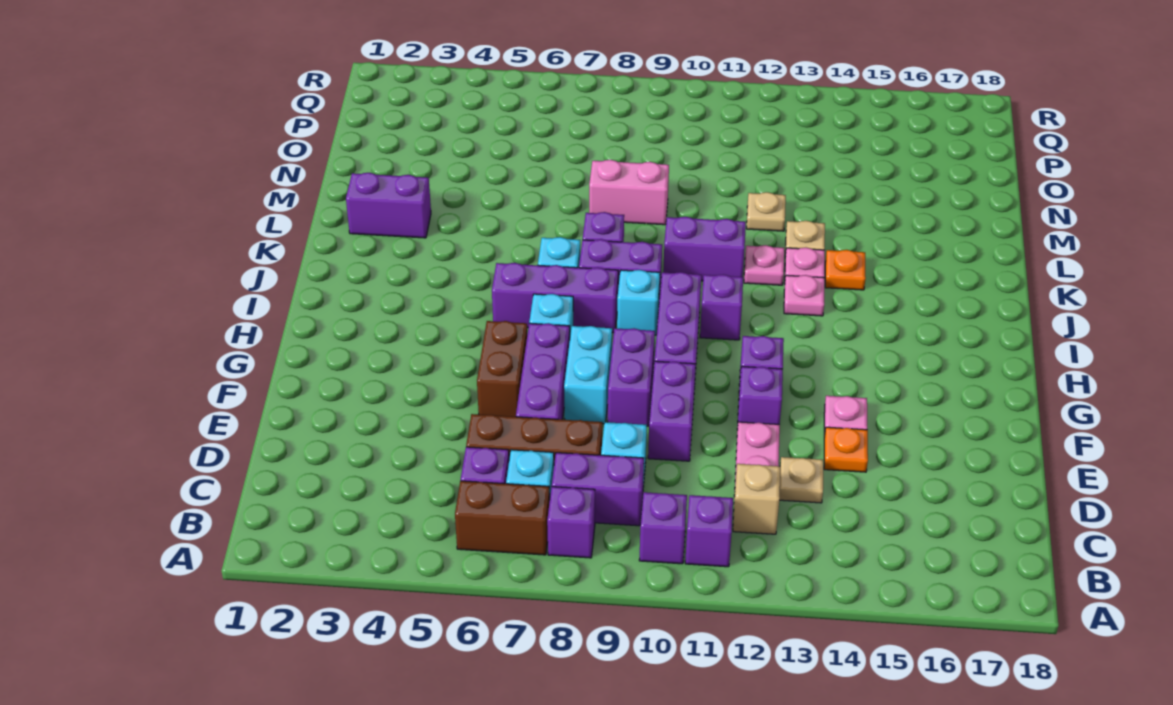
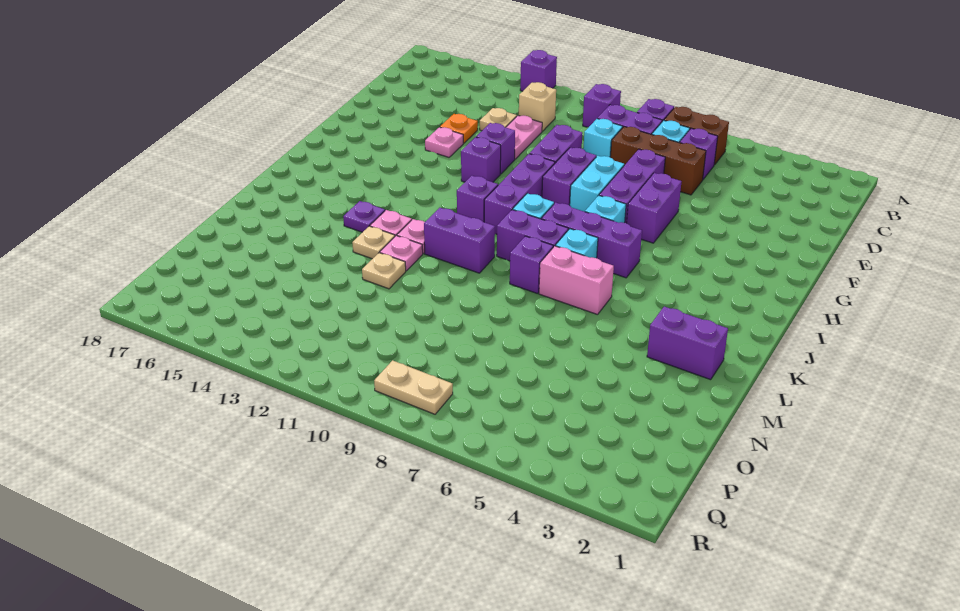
purple brick B11 level 1 -> purple brick A13 level 1
brown brick F6:G6 level 1 -> purple brick F6:G6 level 1
pink plate J13 level 1 -> pink plate L12 level 1
orange plate K14 level 1 -> purple plate K14 level 1
pink brick M8:M9 level 1 -> pink brick K6:K7 level 1
none -> tan plate Q8:Q9 level 1

